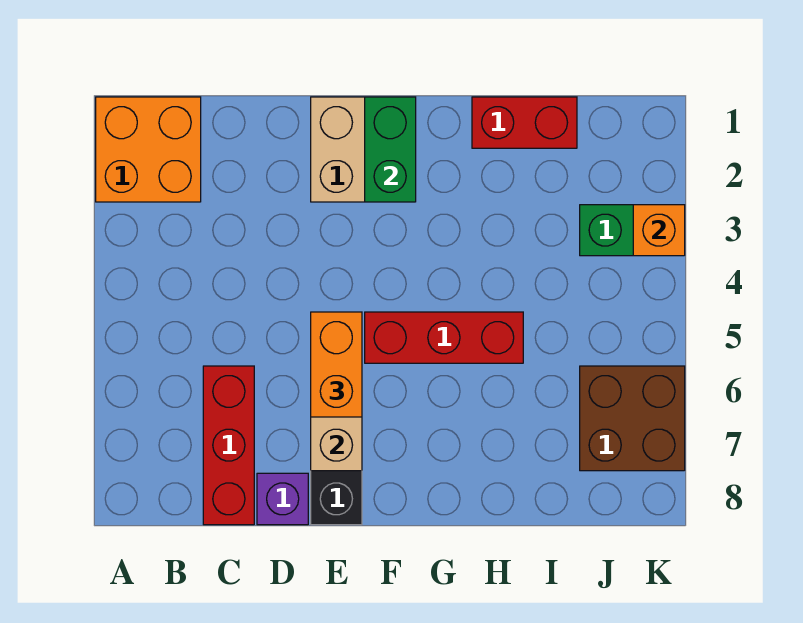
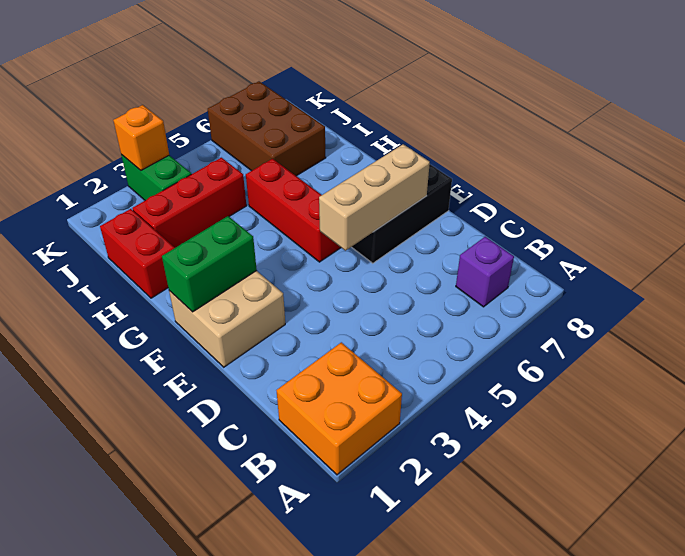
red brick C6:C8 level 1 -> red brick I2:I4 level 1
purple brick D8 level 1 -> purple brick B7 level 1
orange brick E5:E6 level 3 -> none
brown brick J6:K7 level 1 -> brown brick I6:K7 level 1

